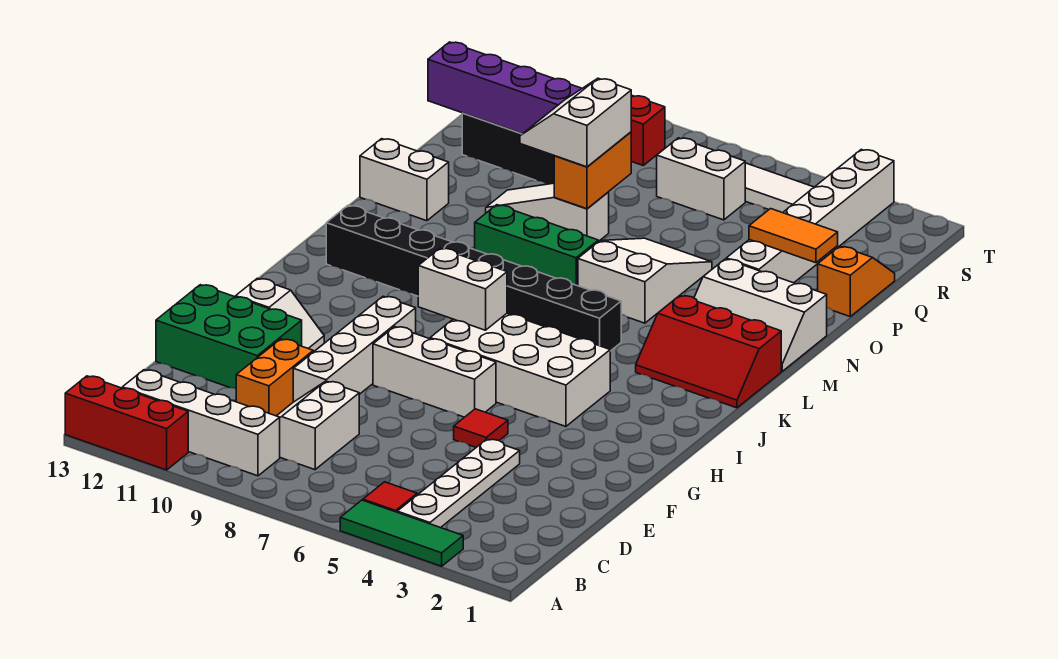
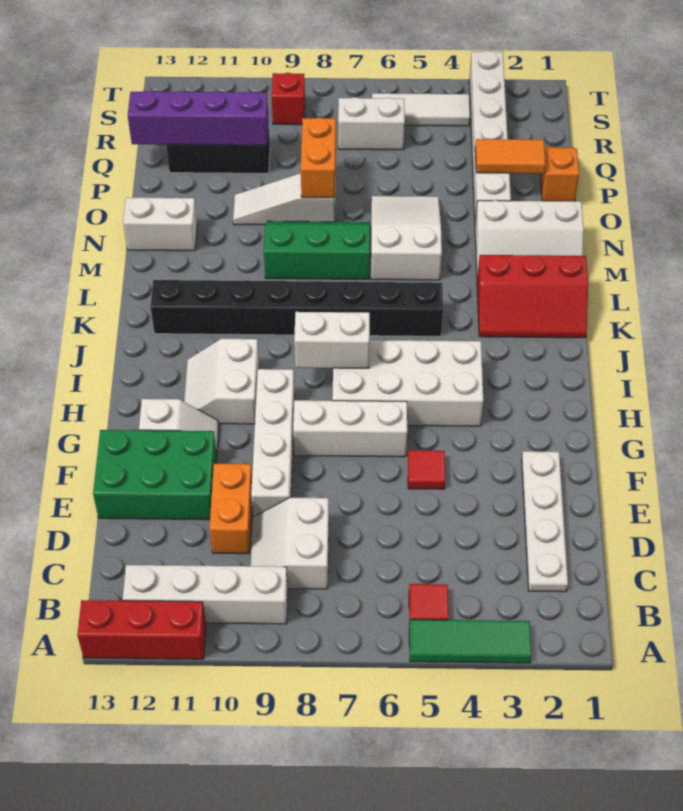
white plate B4:E4 level 1 -> white plate C2:F2 level 1
white slope O8:P9 level 3 top 8 -> white slope H10:I11 level 1 top 10

